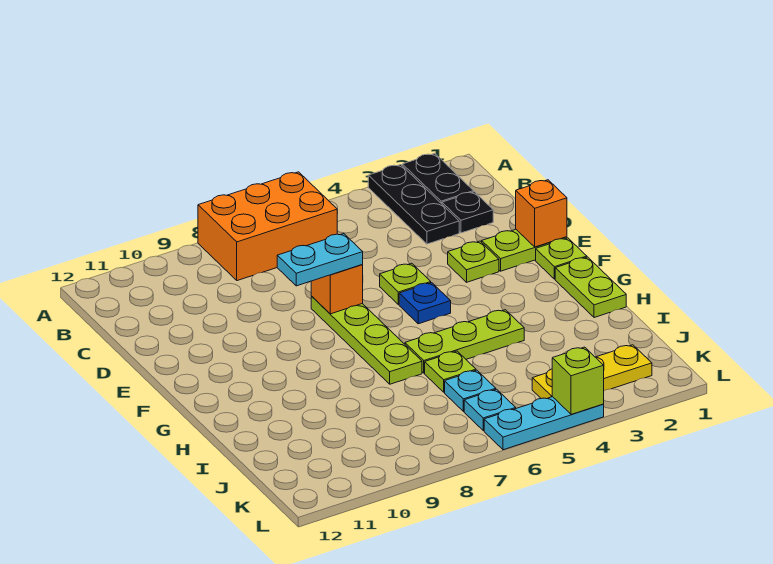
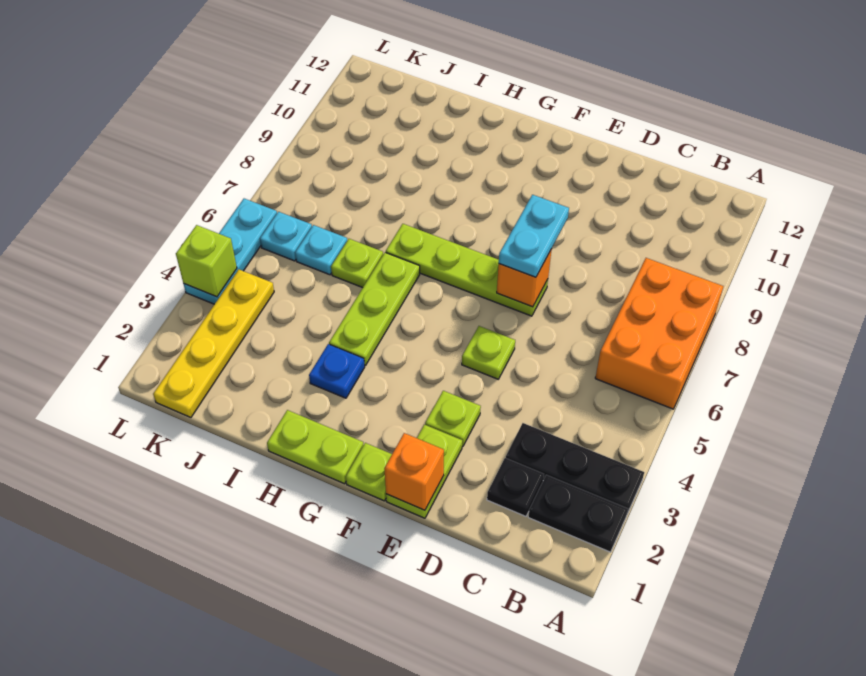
blue plate F5 level 1 -> blue plate H3 level 1
yellow plate K2:K4 level 1 -> yellow plate K1:K4 level 1

